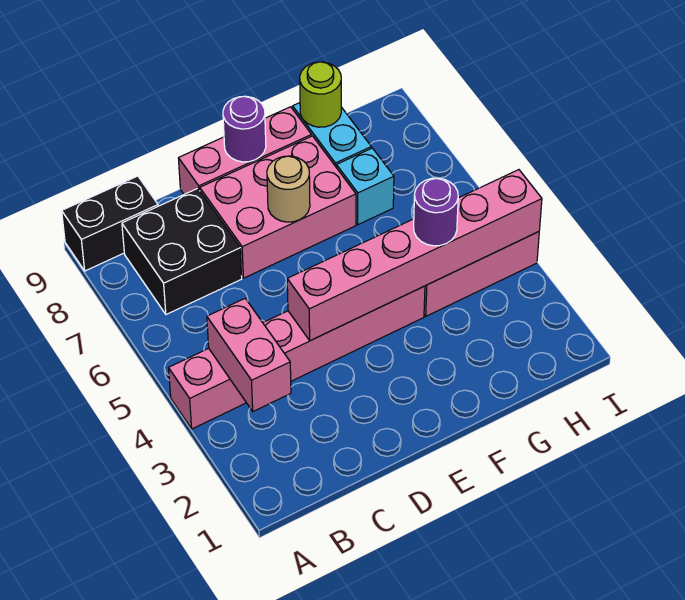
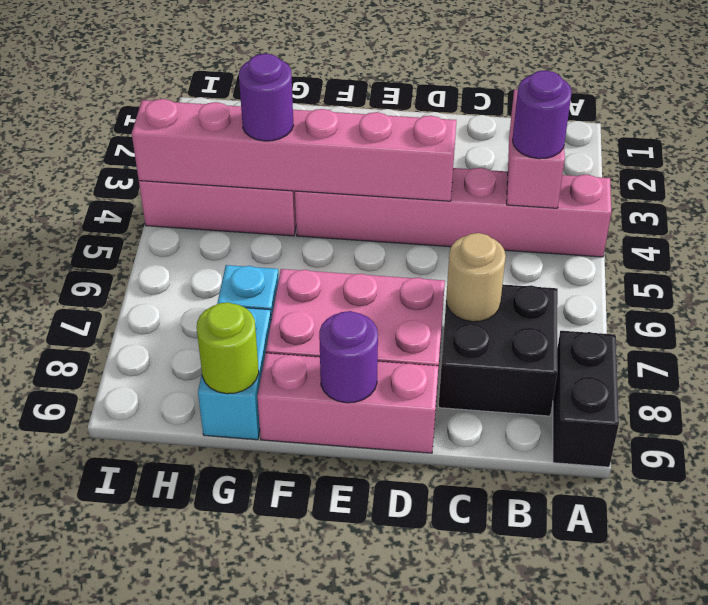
black brick A9:B9 level 1 -> black brick A8:A9 level 1
none -> purple round brick B4 level 3
tan round brick E7 level 2 -> tan round brick C7 level 2

